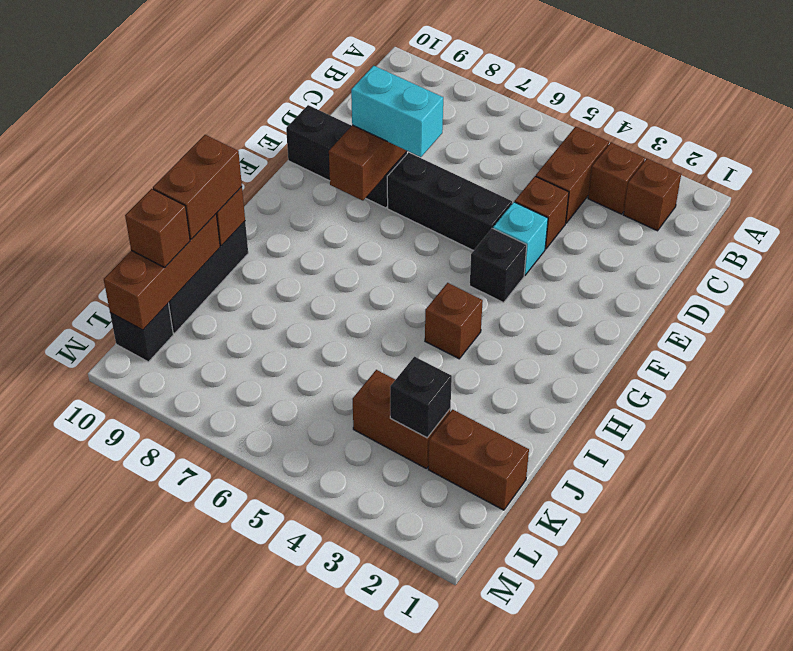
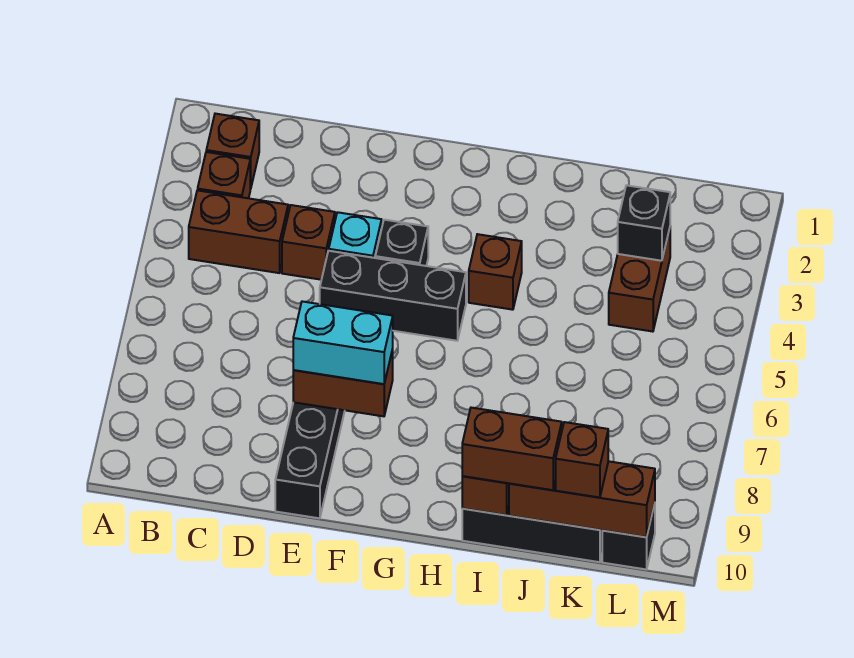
black brick E5:E7 level 1 -> black brick E5:G5 level 1
cyan brick E7:E8 level 3 -> cyan brick E8:F8 level 3
brown brick K1:K2 level 1 -> none

